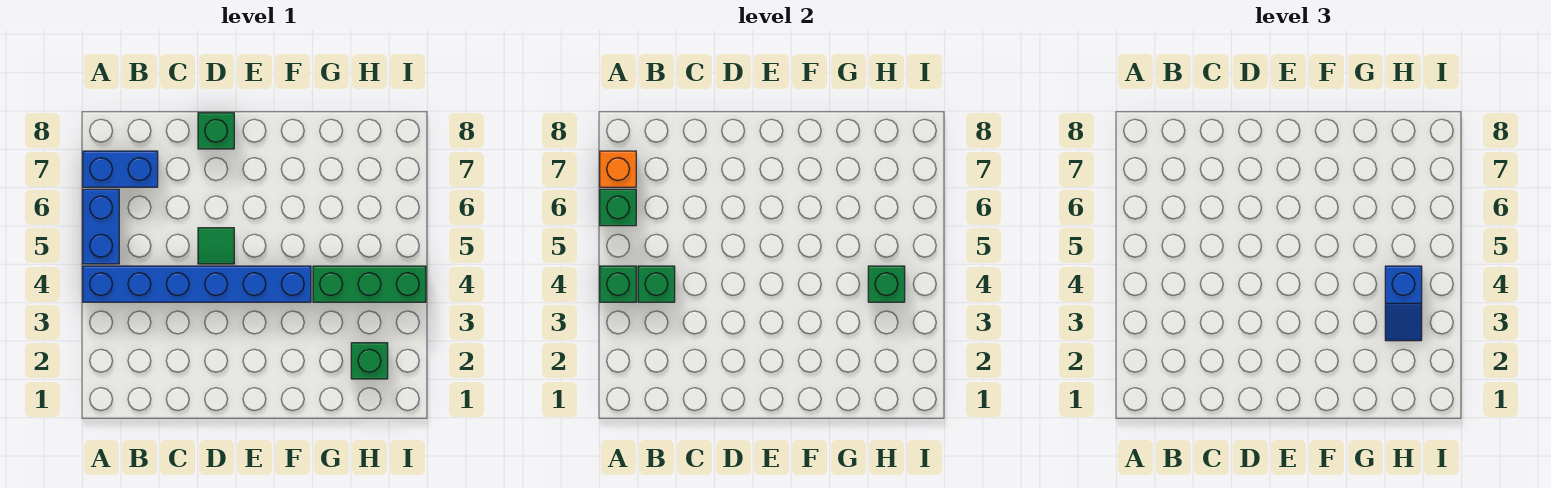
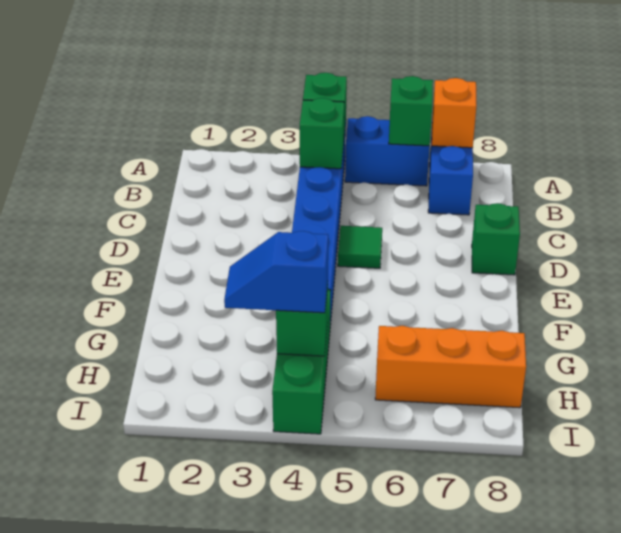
green brick H2 level 1 -> none
none -> orange brick H6:H8 level 1

